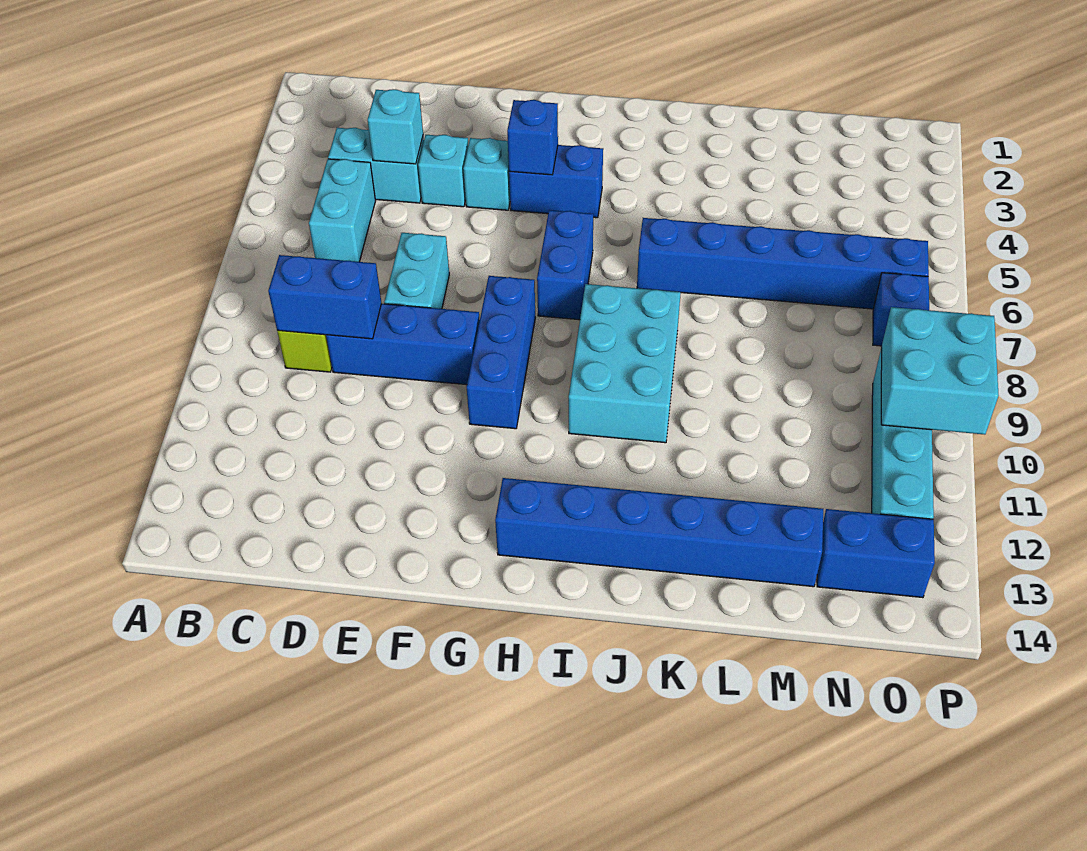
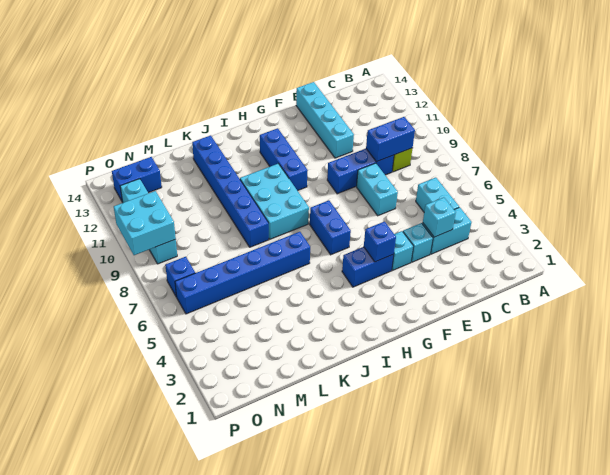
none -> cyan brick E11:E14 level 1
blue brick G8:G10 level 1 -> blue brick H10:H12 level 1
blue brick H13:M13 level 1 -> blue brick K8:K13 level 1

